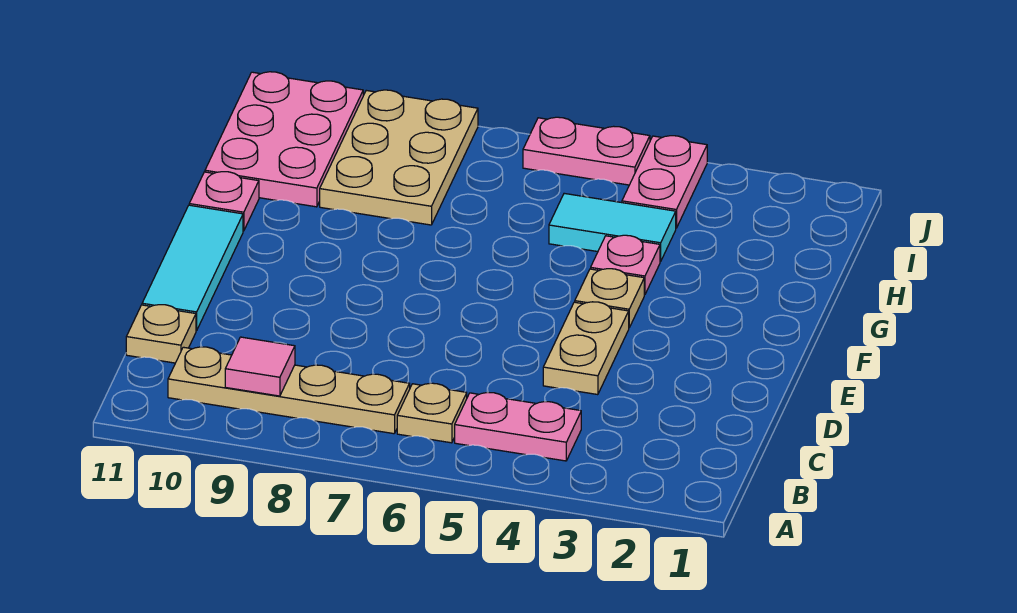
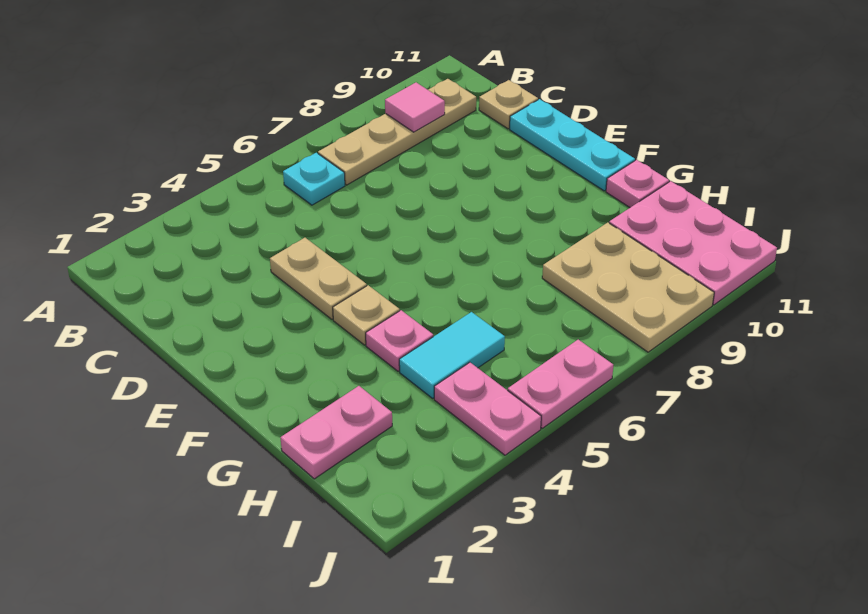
pink plate B4:B5 level 1 -> pink plate H1:H2 level 1
tan plate B6 level 1 -> cyan plate B6 level 1
cyan tile D11:F11 level 1 -> cyan plate D11:F11 level 1

